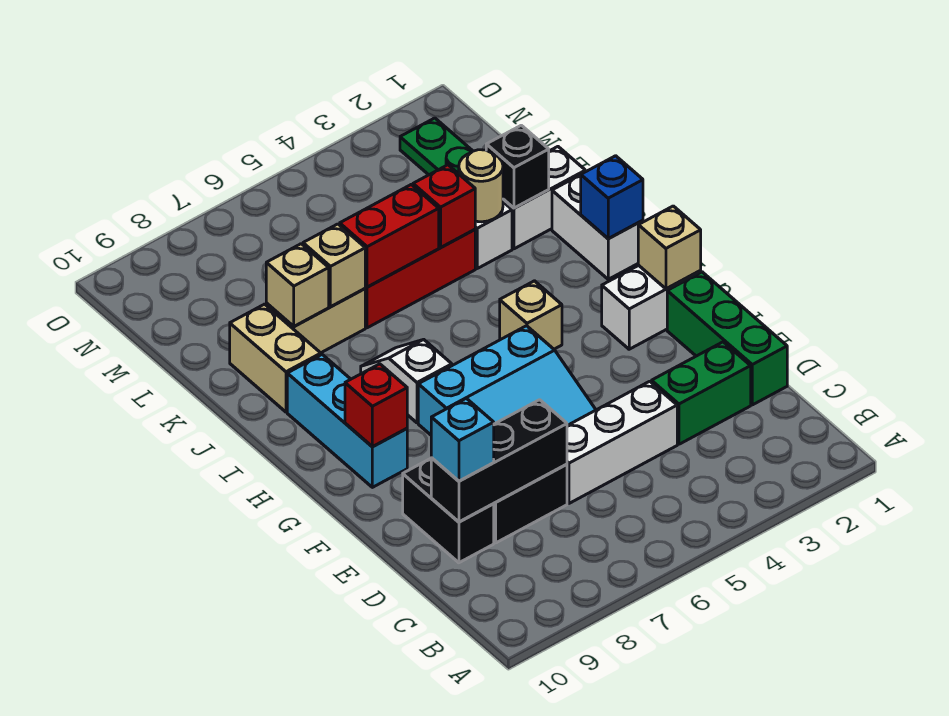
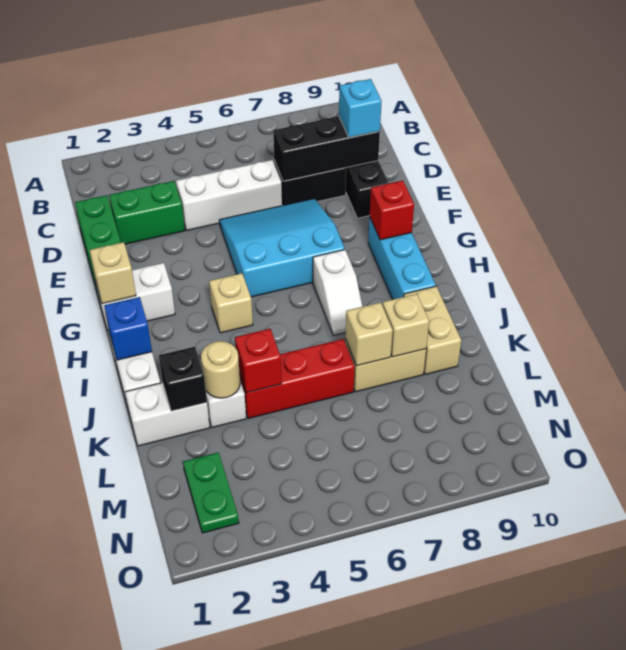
red brick K5:K6 level 2 -> none

